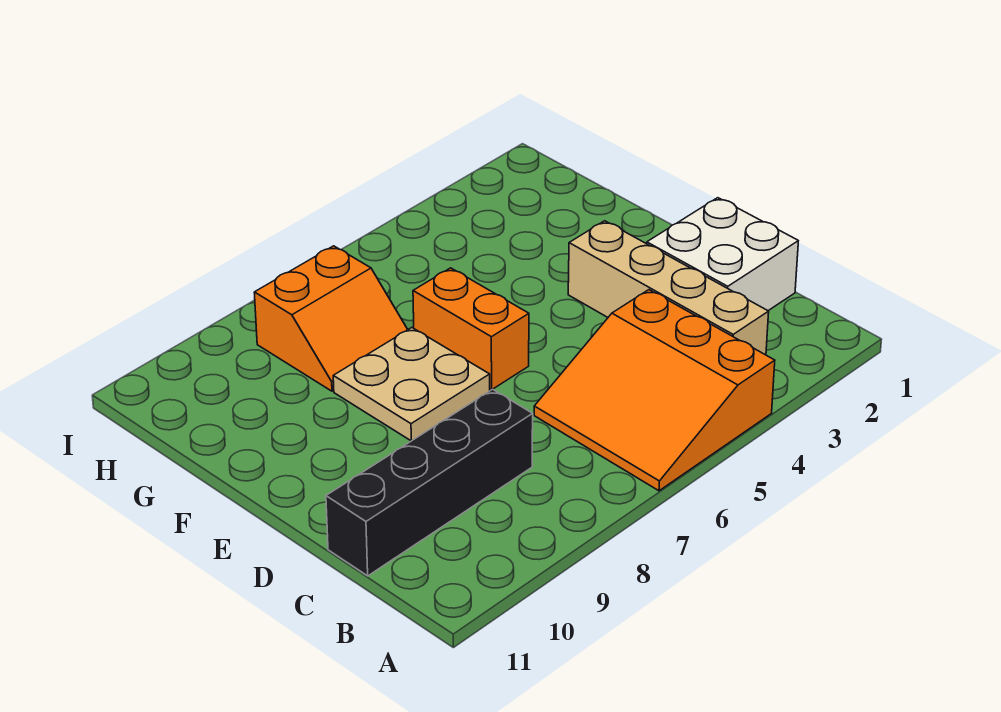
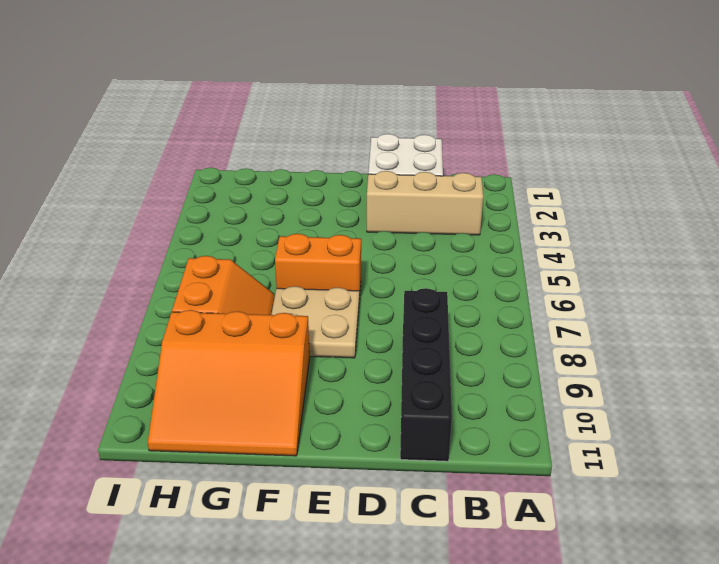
orange slope A4:C6 level 1 top 4 -> orange slope F9:H11 level 1 top 9
tan brick B3:E3 level 1 -> tan brick B3:D3 level 1

